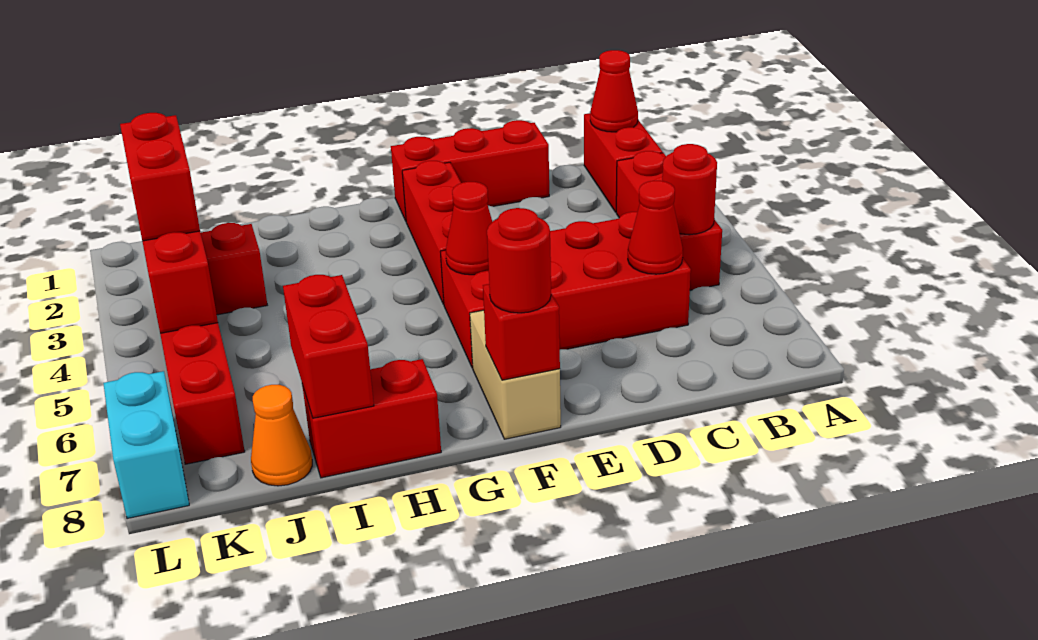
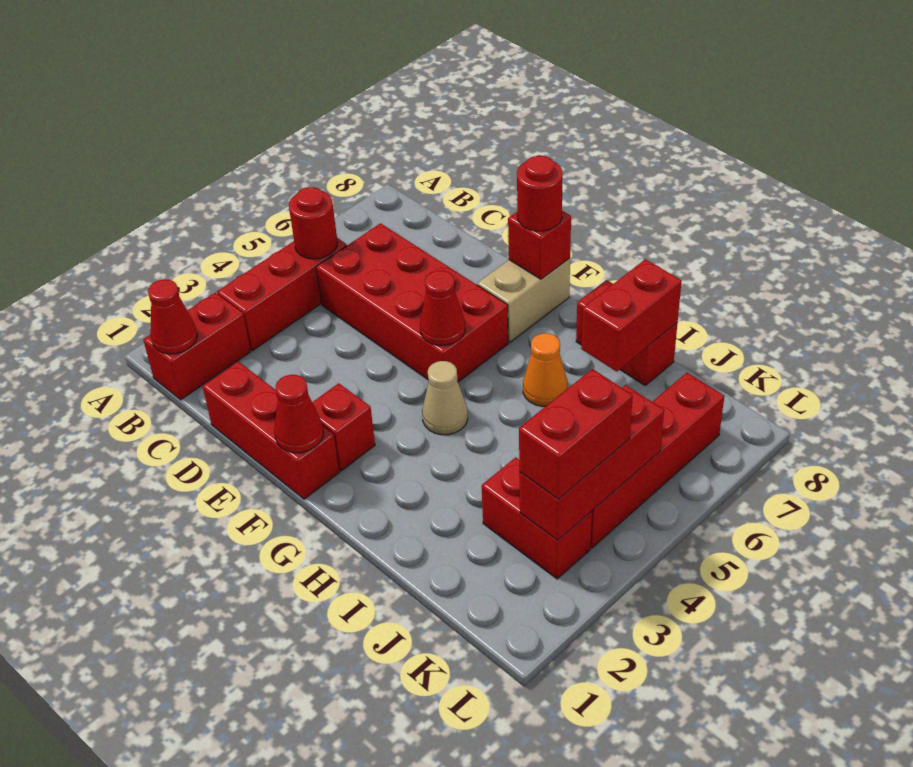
red cone C6 level 2 -> red cone F1 level 2
red brick F2:F4 level 1 -> red brick F2 level 1
none -> tan cone G4 level 1
orange cone J8 level 1 -> orange cone H6 level 1
cyan brick L7:L8 level 1 -> none

